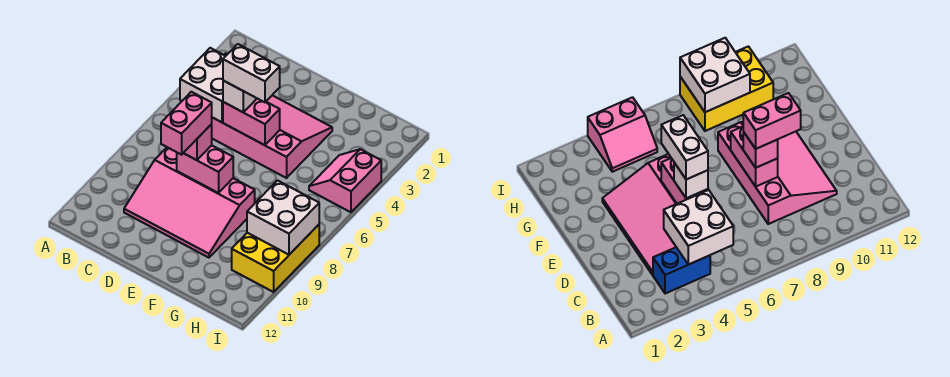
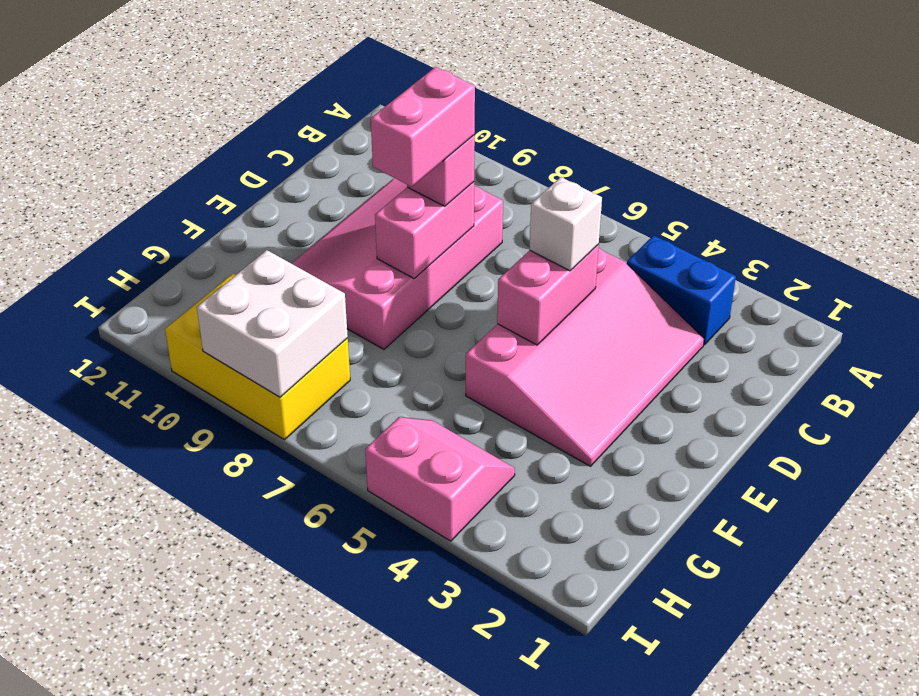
white brick B4:C5 level 2 -> none
white brick D5:E5 level 4 -> none
pink brick D8:D9 level 4 -> pink brick D8:E8 level 4

